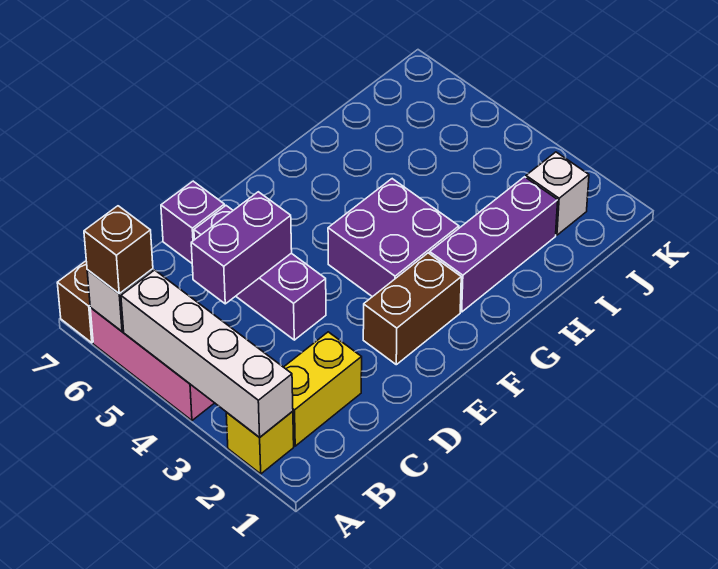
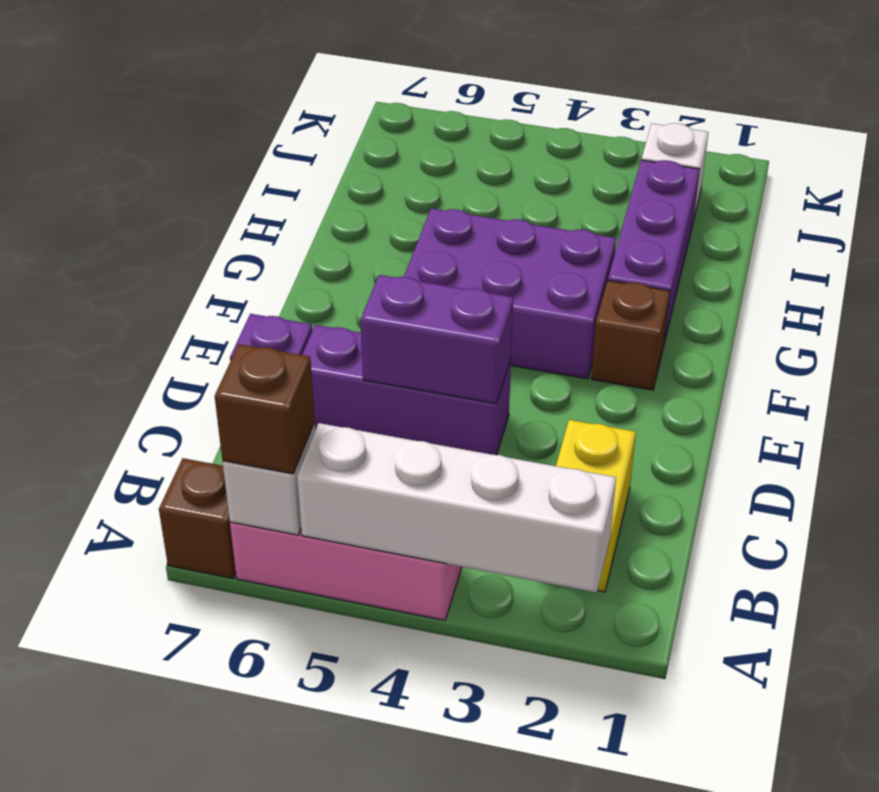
yellow brick A2 level 1 -> none
purple brick C5:D5 level 2 -> purple brick D4:D5 level 2
brown brick E2:F2 level 1 -> brown brick F2 level 1
purple brick F3:G4 level 1 -> purple brick F3:G5 level 1

